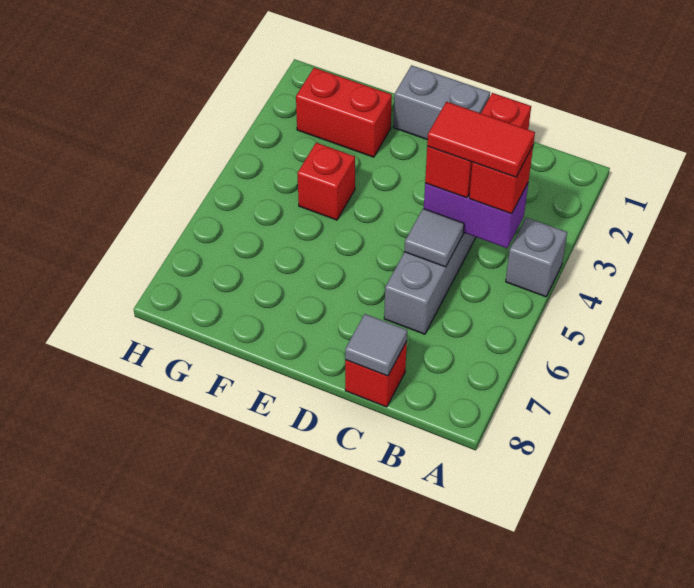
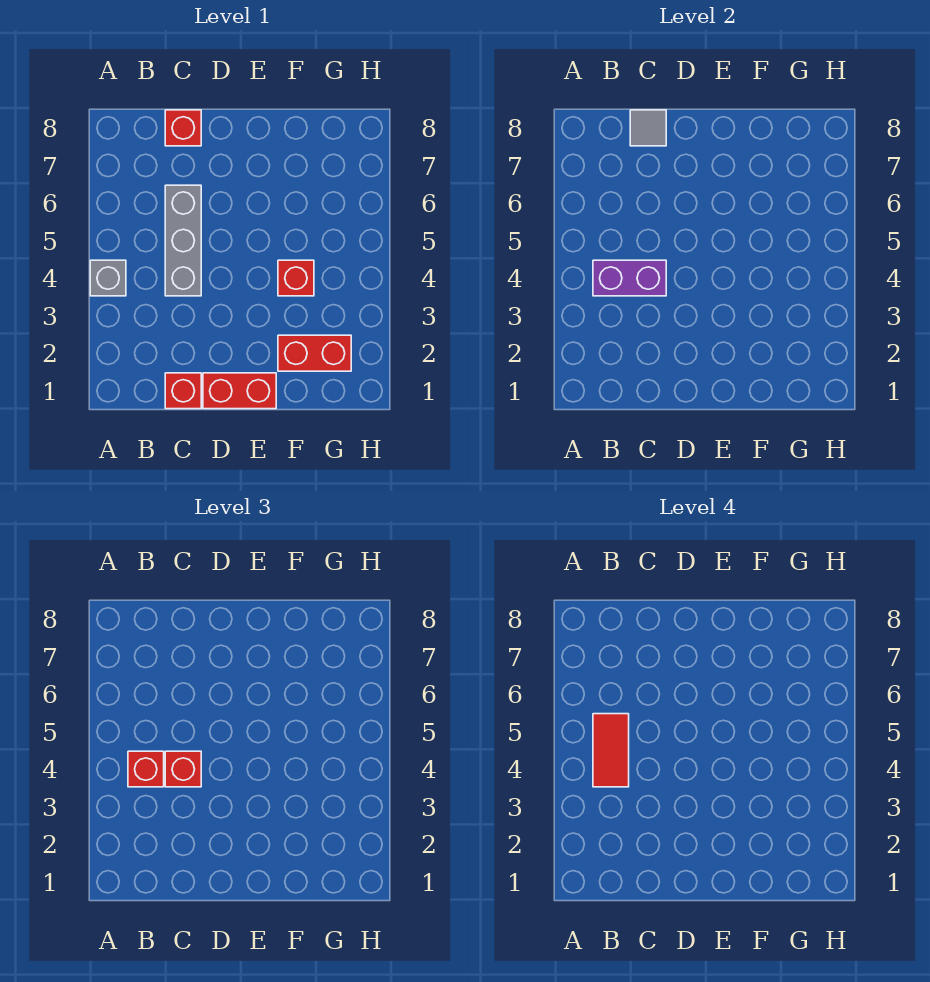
red tile B4:C4 level 4 -> red tile B4:B5 level 4
grey tile C5 level 2 -> none
grey brick D1:E1 level 1 -> red brick D1:E1 level 1

